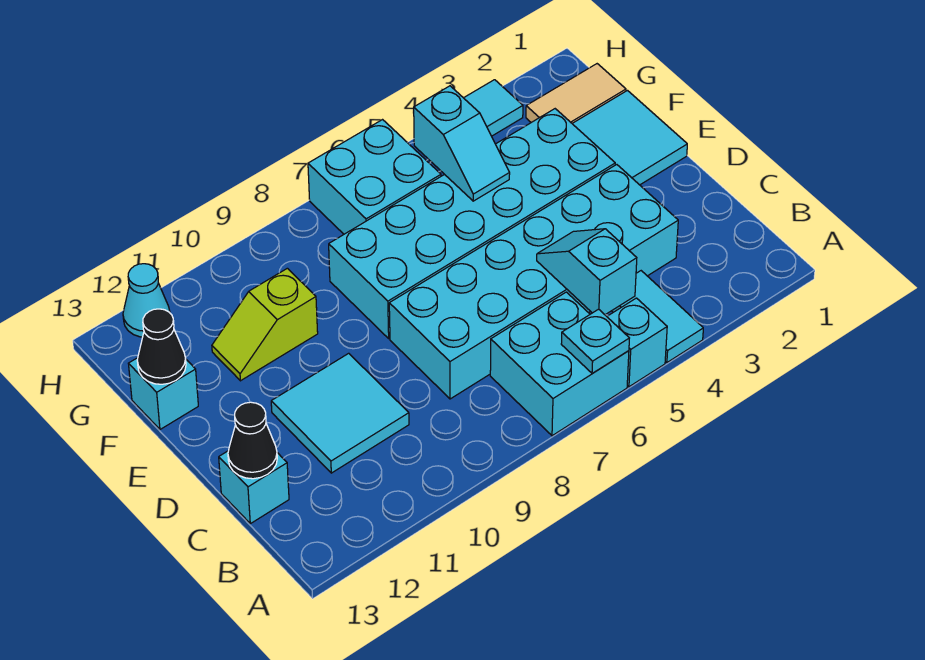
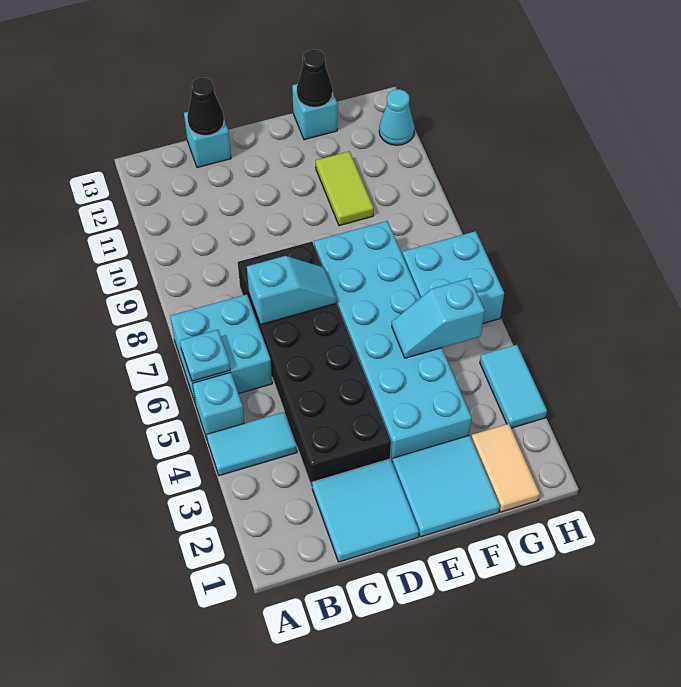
cyan slope B5:C5 level 2 top B -> cyan slope C7:D7 level 2 top C
cyan brick C3:D8 level 1 -> black brick C3:D8 level 1
cyan tile C10:D11 level 1 -> cyan tile C1:D2 level 1
lime slope F10:F11 level 1 top 10 -> lime tile F10:F11 level 1

